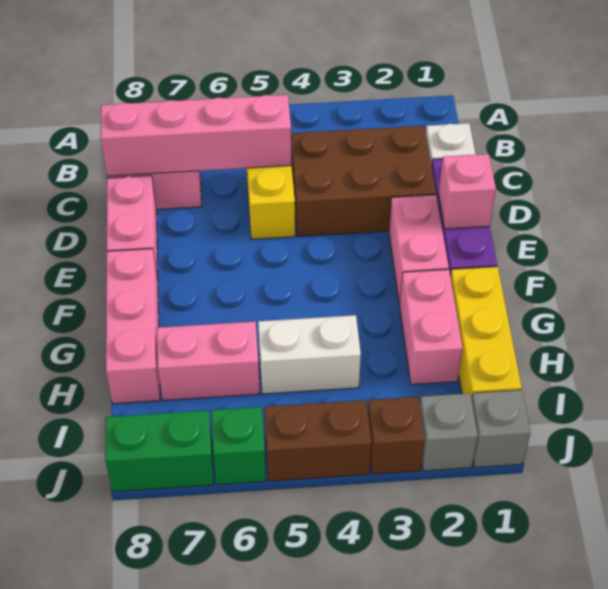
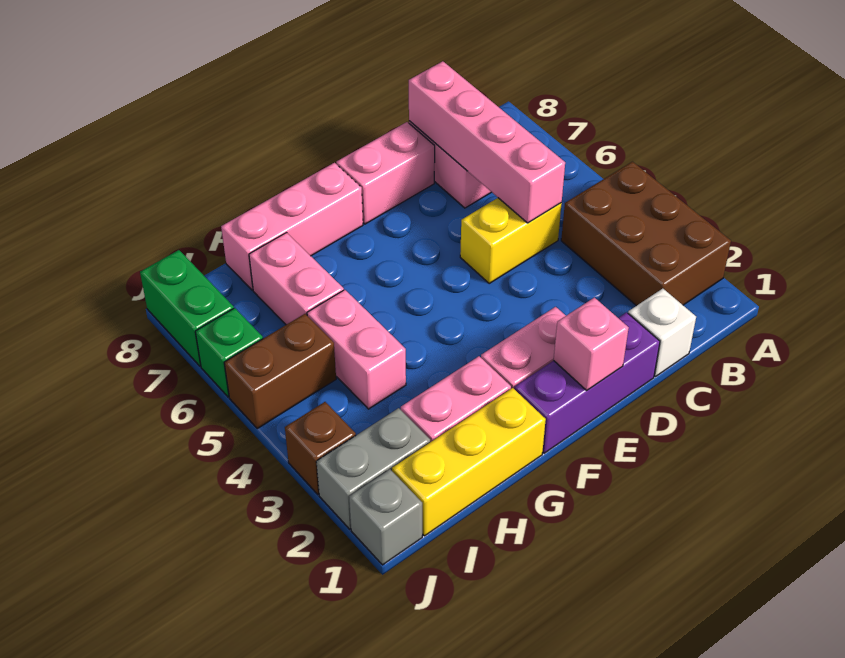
brown brick C2:D4 level 1 -> brown brick A2:B4 level 1
white brick H4:H5 level 1 -> pink brick H4:H5 level 1
grey brick J2 level 1 -> grey brick I2:J2 level 1
brown brick J4:J5 level 1 -> brown brick I5:J5 level 1

